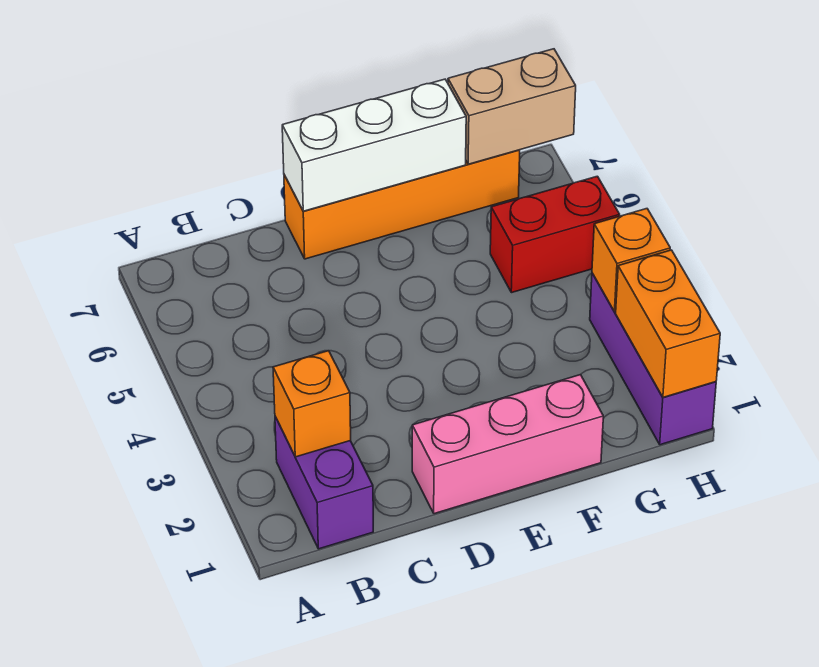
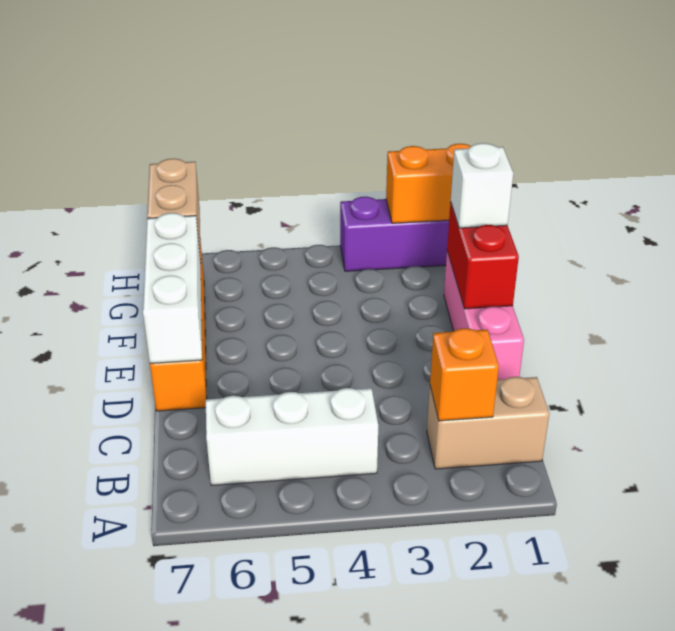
purple brick B1:B2 level 1 -> tan brick B1:B2 level 1
none -> white brick B4:B6 level 1
none -> white brick F1 level 3
red brick G5:H5 level 1 -> red brick E1:F1 level 2
orange brick H3 level 2 -> none

